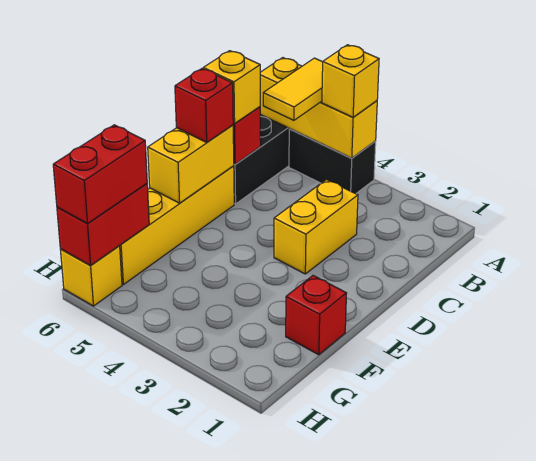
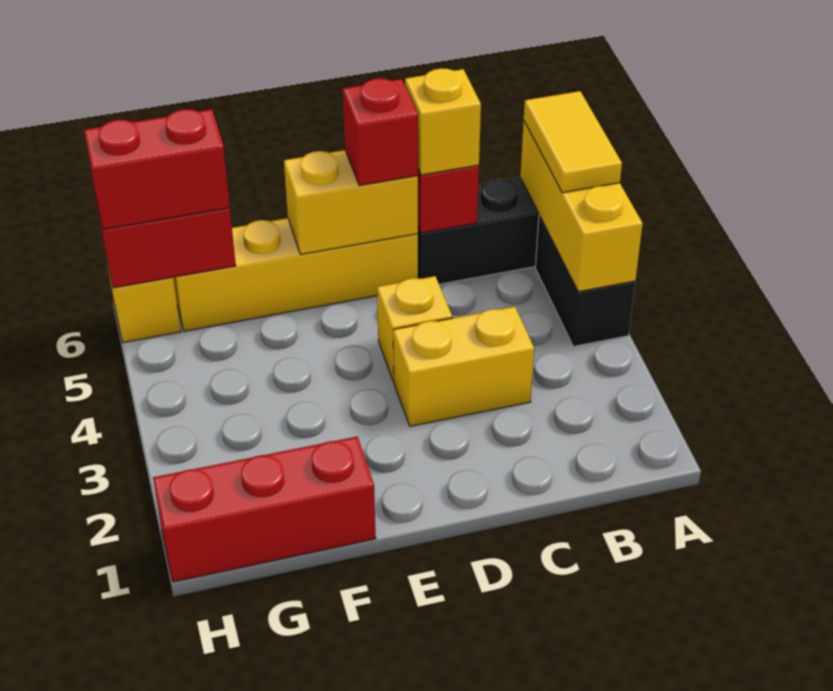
yellow brick A4 level 3 -> yellow brick D4 level 1
yellow tile A5:B5 level 3 -> yellow tile A5:A6 level 3
red brick F1 level 1 -> red brick F1:H1 level 1

